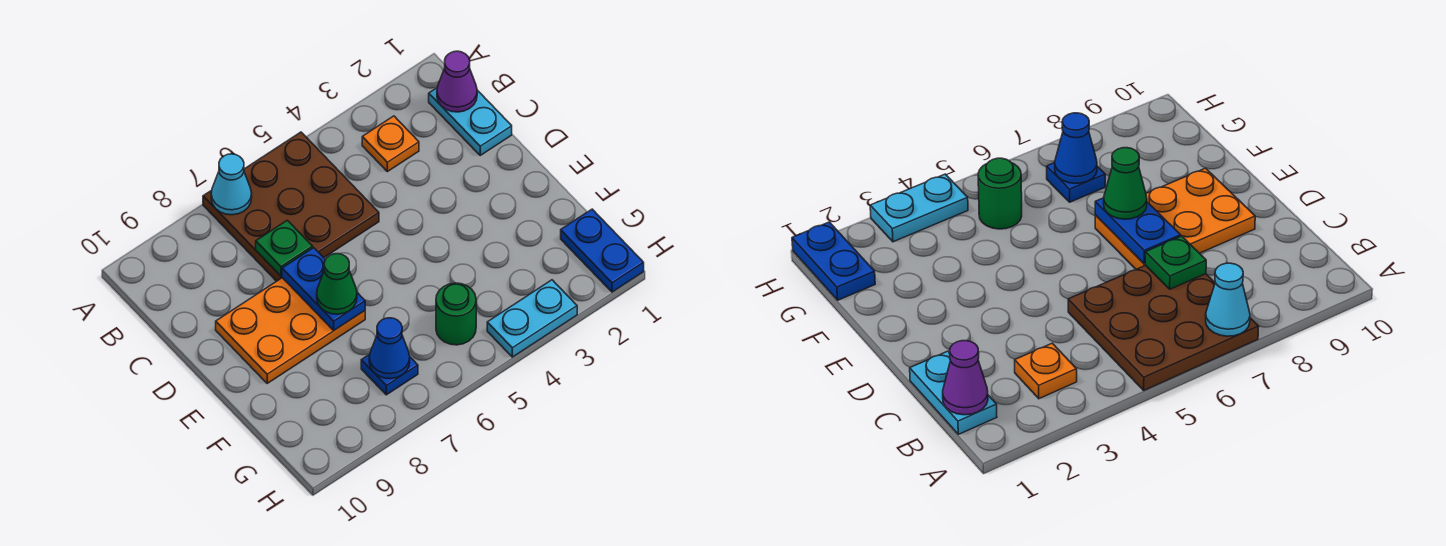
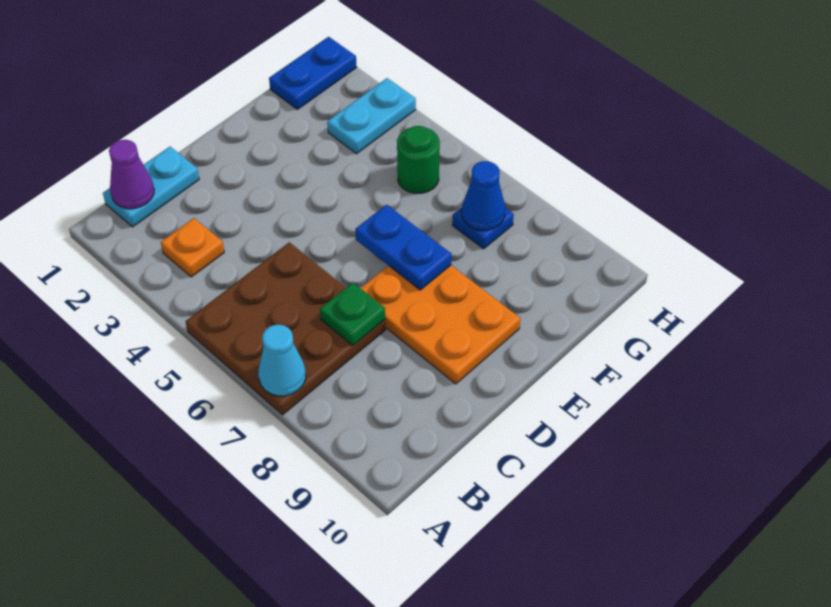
blue plate D7:E7 level 2 -> blue plate E6:E7 level 2
green cone E7 level 3 -> none
cyan plate H3:H4 level 1 -> cyan plate G3:H3 level 1

